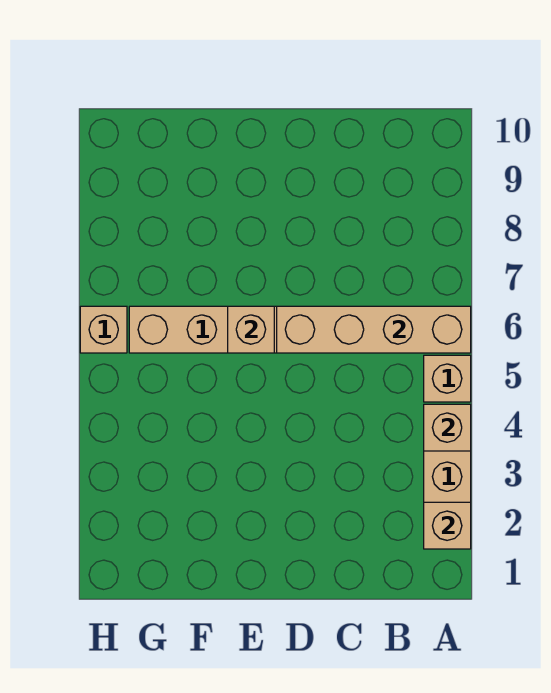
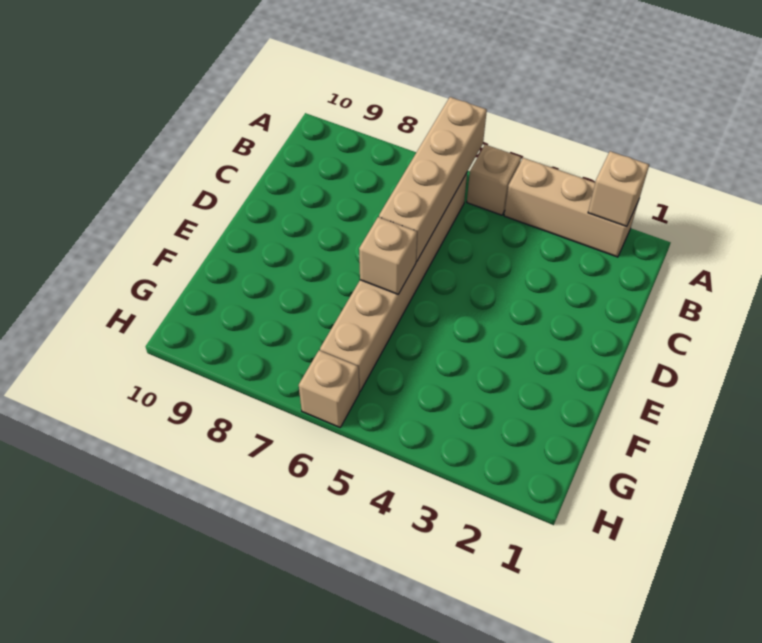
tan brick A4 level 2 -> none

